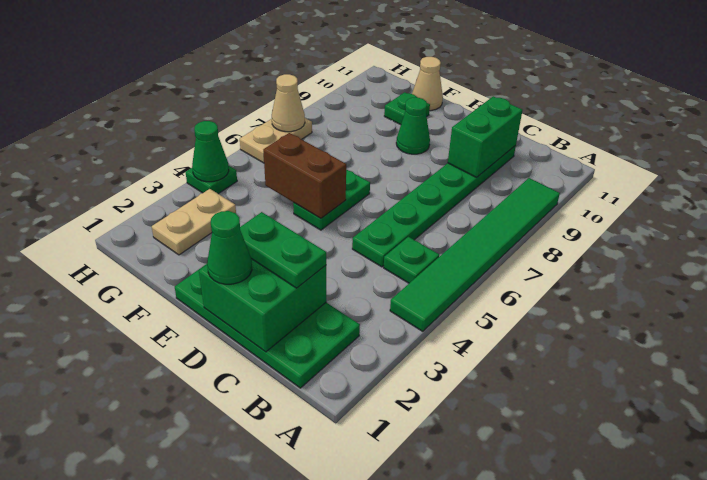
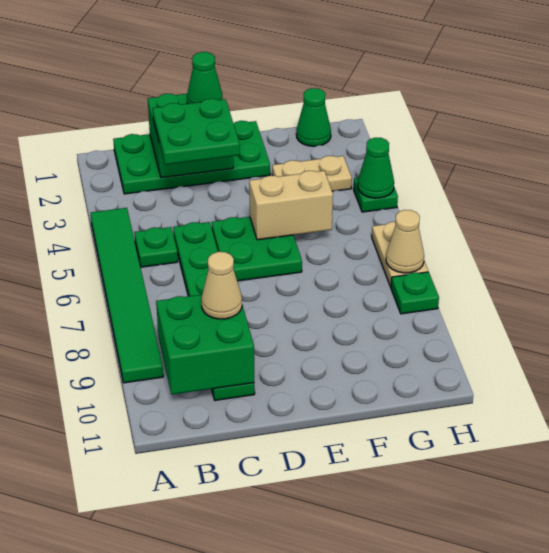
green plate C2:D2 level 3 -> green plate C2:D3 level 3
green brick C9:C10 level 2 -> green brick B9:C10 level 2
green plate E5:E6 level 1 -> green plate D5:E6 level 1
brown brick E5:F5 level 2 -> tan brick E5:F5 level 2
green cone E9 level 1 -> green cone G1 level 1
green plate F10 level 1 -> green plate H8 level 1
tan cone F11 level 1 -> tan cone C9 level 3
tan plate G2:G3 level 1 -> tan plate F3:G3 level 1

